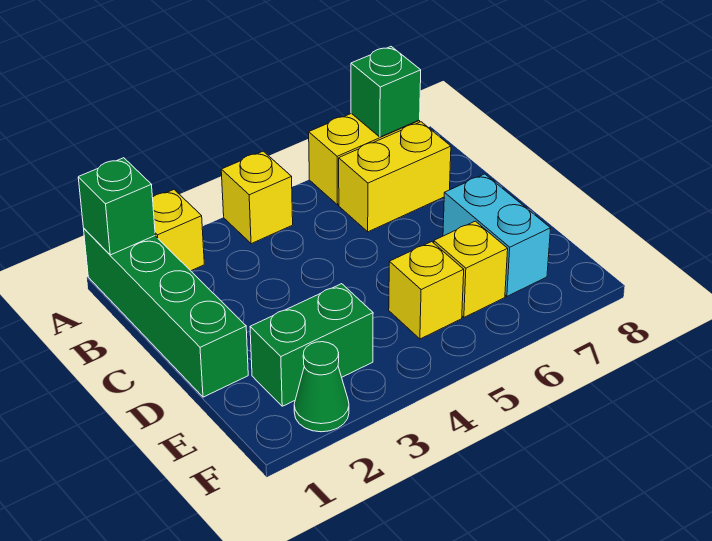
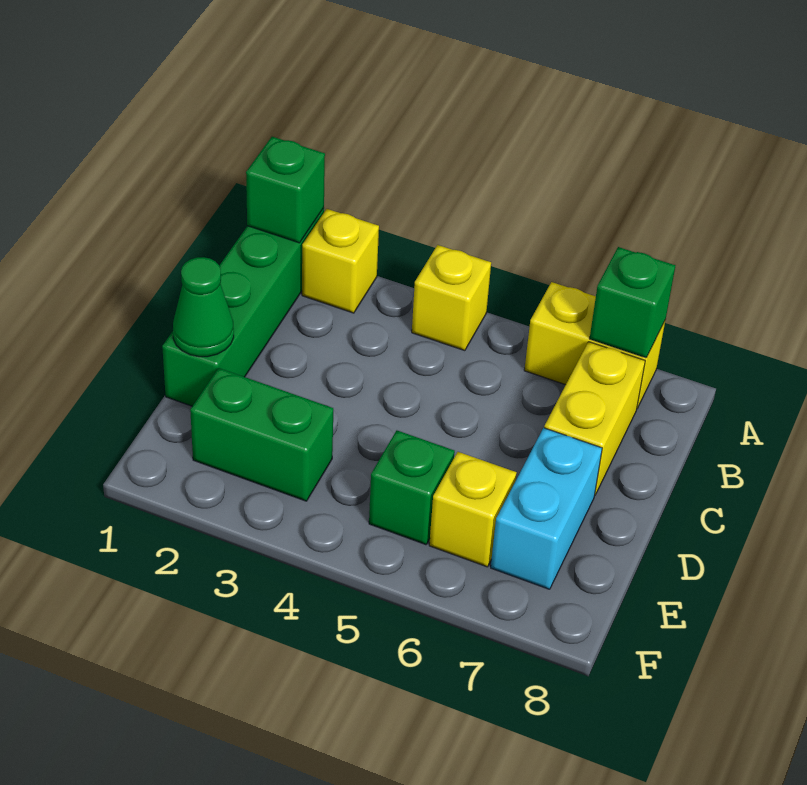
yellow brick B6:B7 level 1 -> yellow brick B7:C7 level 1
yellow brick E5 level 1 -> green brick E5 level 1
green cone F2 level 1 -> green cone D1 level 2

